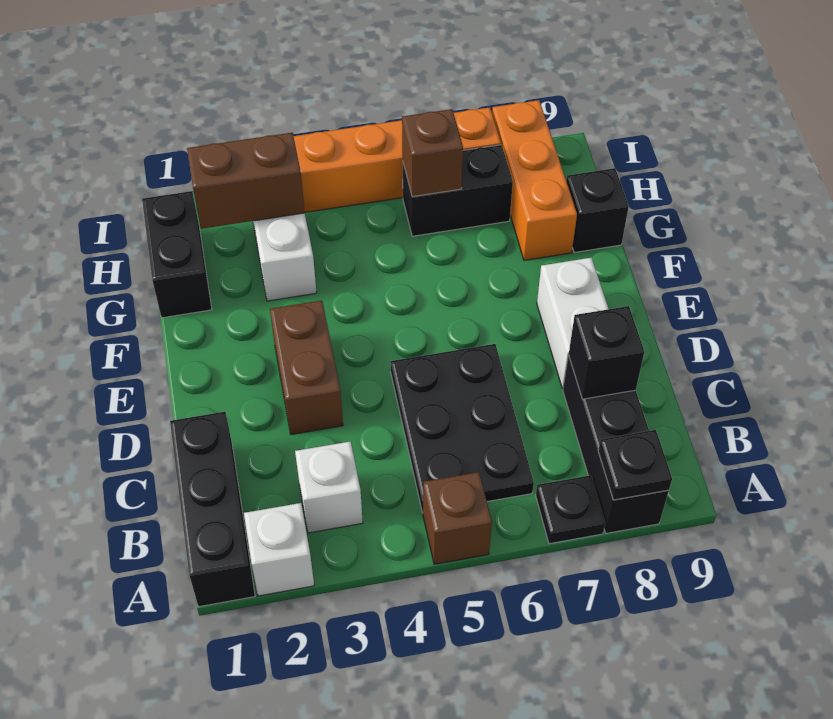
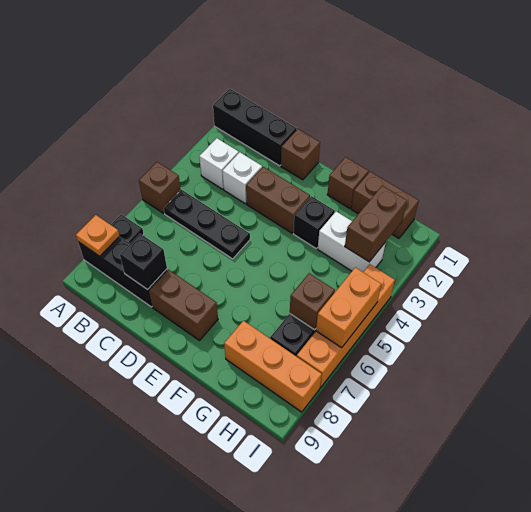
white brick A2 level 1 -> white brick C3 level 1
black plate A8 level 2 -> orange plate A8 level 2
black plate B5:D6 level 1 -> black plate B5:D5 level 1
none -> brown brick D1 level 1
white brick D8:E8 level 1 -> brown brick D8:E8 level 1
none -> brown brick F1 level 1
black brick G1:H1 level 1 -> brown brick G1:H1 level 1
black brick G9 level 1 -> black brick F3 level 1
none -> orange brick I5:I6 level 2

